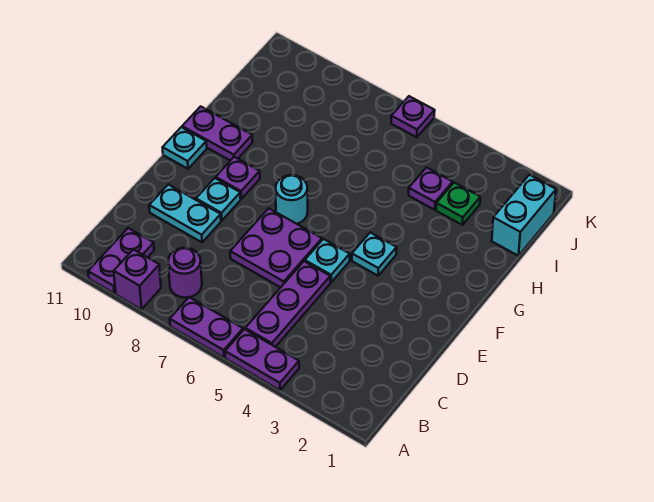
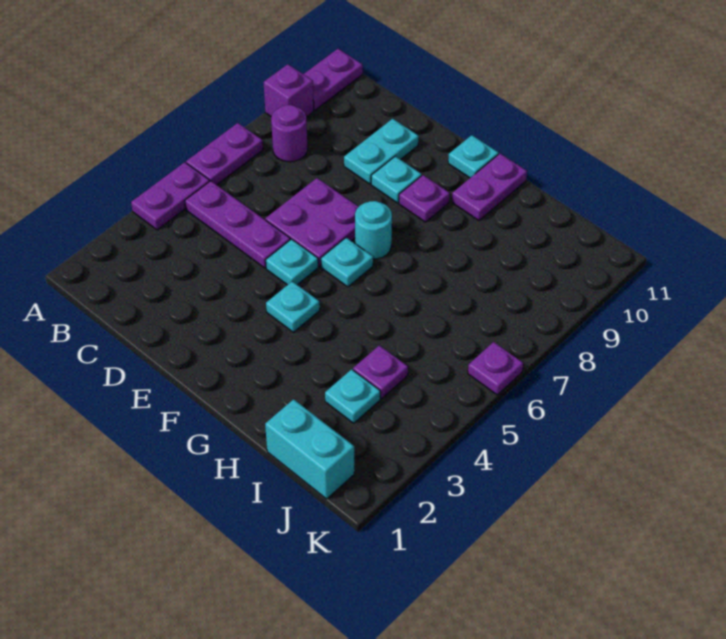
purple plate A10:B10 level 1 -> purple plate A10:A11 level 1
none -> cyan plate F6 level 1
green plate I3 level 1 -> cyan plate I3 level 1

